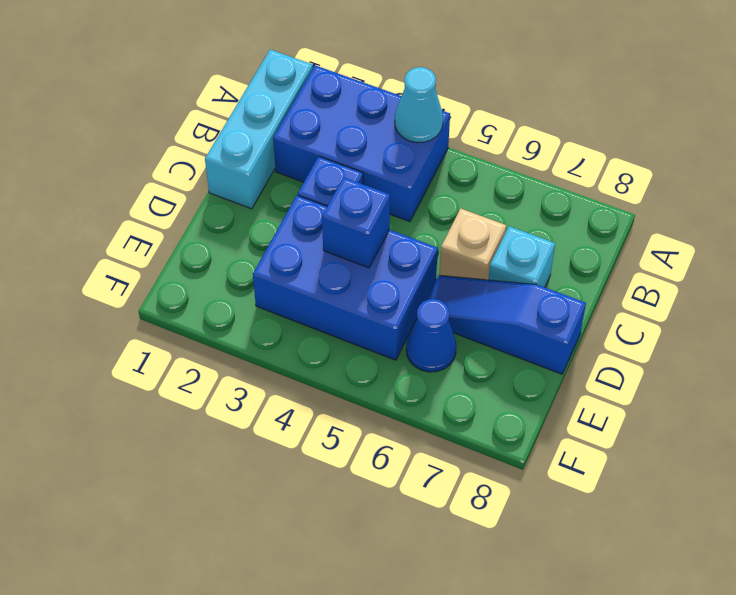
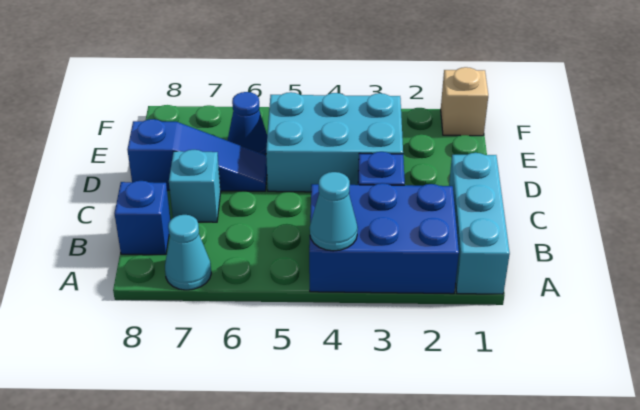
none -> cyan cone A7 level 1
tan brick C6 level 1 -> tan brick F1 level 1
blue brick D3:E5 level 1 -> cyan brick D3:E5 level 1
blue brick D4 level 2 -> blue brick B8 level 1

